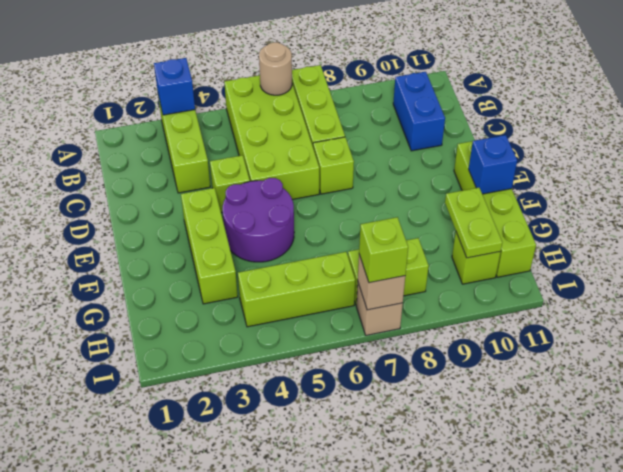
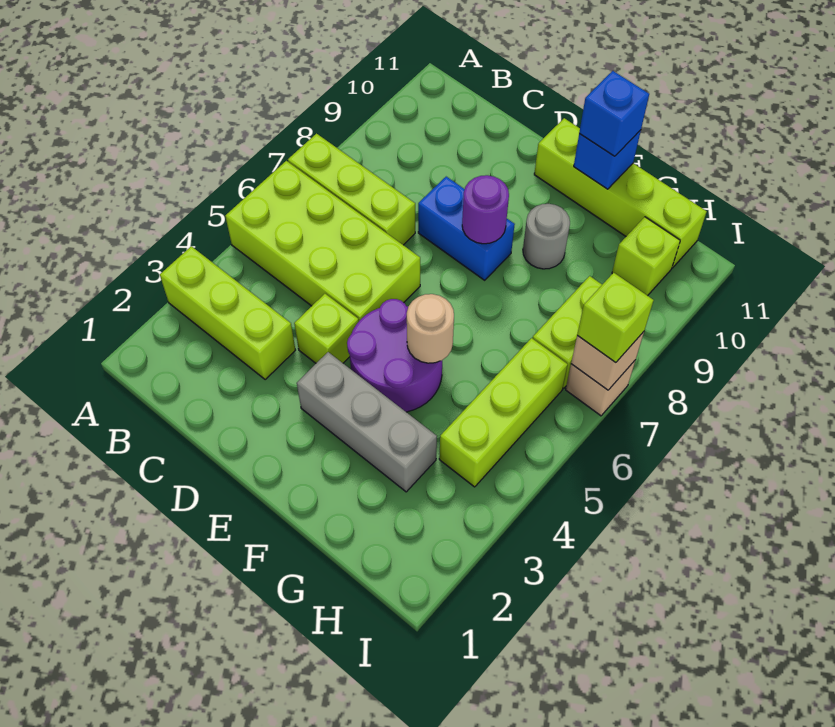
blue brick A3 level 2 -> blue brick F11 level 3
tan round brick A6 level 2 -> tan round brick F5 level 2
blue brick B10:C10 level 1 -> blue brick D8:E8 level 1
lime brick D7 level 1 -> none
lime brick E3:G3 level 1 -> grey brick E3:G3 level 1
none -> purple round brick E8 level 2
none -> grey round brick F9 level 1
lime plate G10:H10 level 2 -> none

